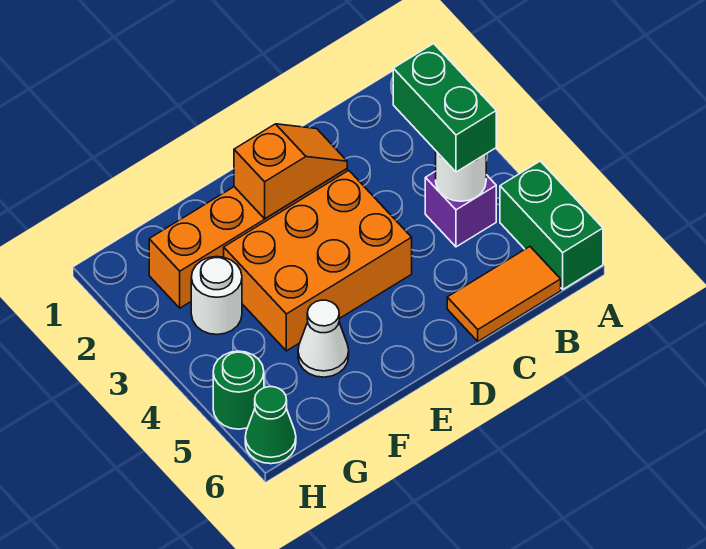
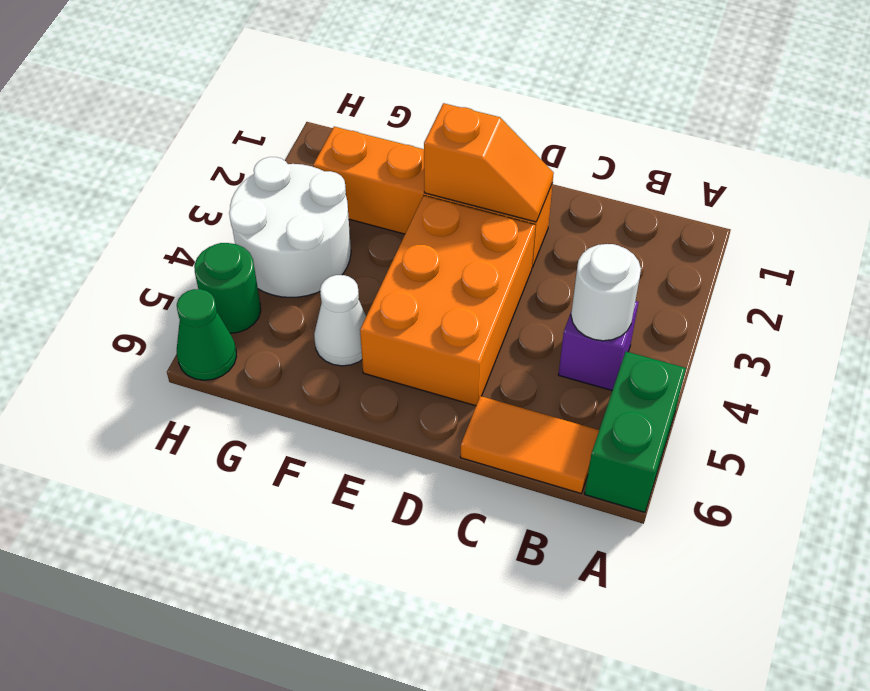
green brick B3:B4 level 3 -> none
orange brick D3:F4 level 1 -> orange brick D3:E5 level 1
white round brick G3 level 1 -> white round brick G3:H4 level 1

